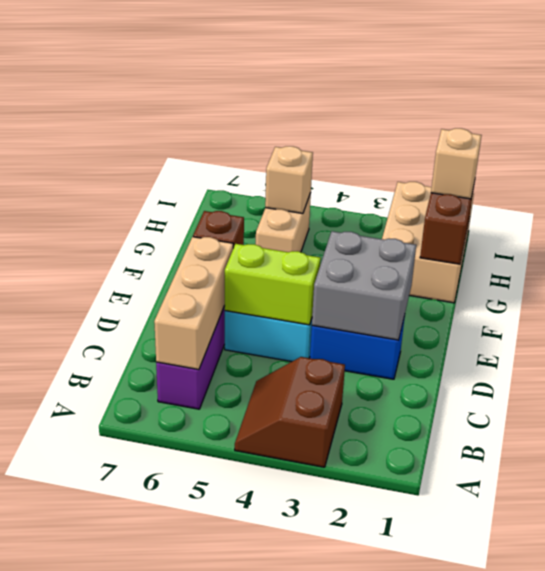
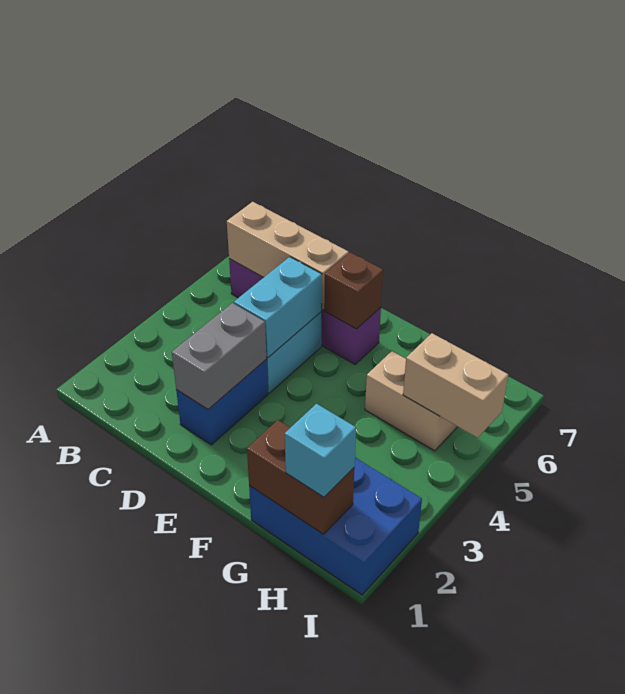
brown slope A3:B4 level 1 top 3 -> none
grey brick D2:E3 level 2 -> grey brick D2:D3 level 2
lime brick D4:D5 level 2 -> cyan brick D4:D5 level 2
tan brick G1:I2 level 1 -> blue brick G1:I2 level 1
tan brick H1 level 3 -> cyan brick H1 level 3
tan brick H5 level 2 -> tan brick H5:I5 level 2

